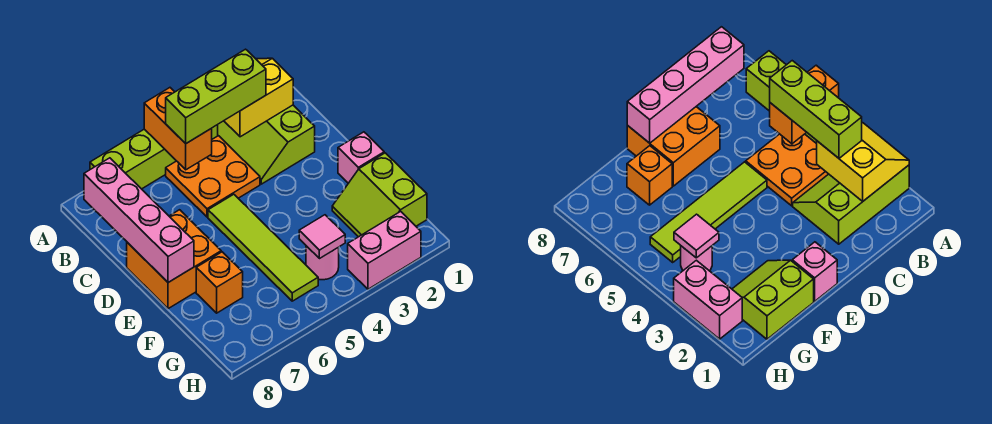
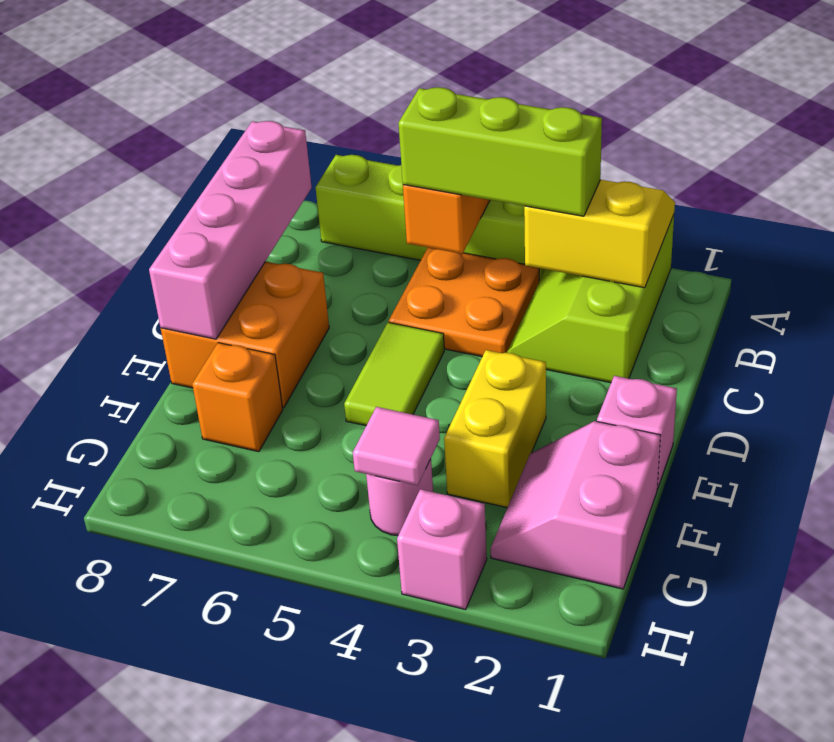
lime tile D5:G5 level 1 -> lime tile D5:E5 level 1
none -> yellow brick E3:F3 level 1
lime slope F1:G2 level 1 top 1 -> pink slope F1:G2 level 1 top 1
pink brick H2:H3 level 1 -> pink brick H3 level 1

